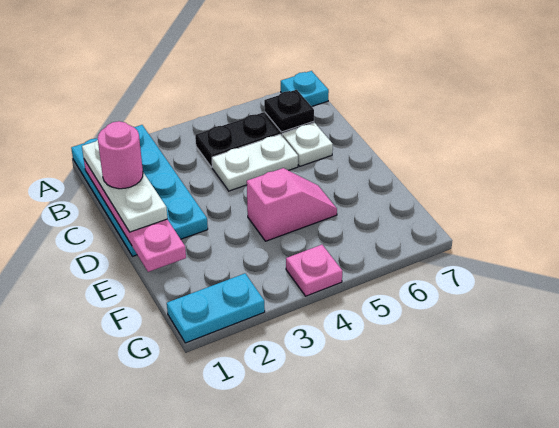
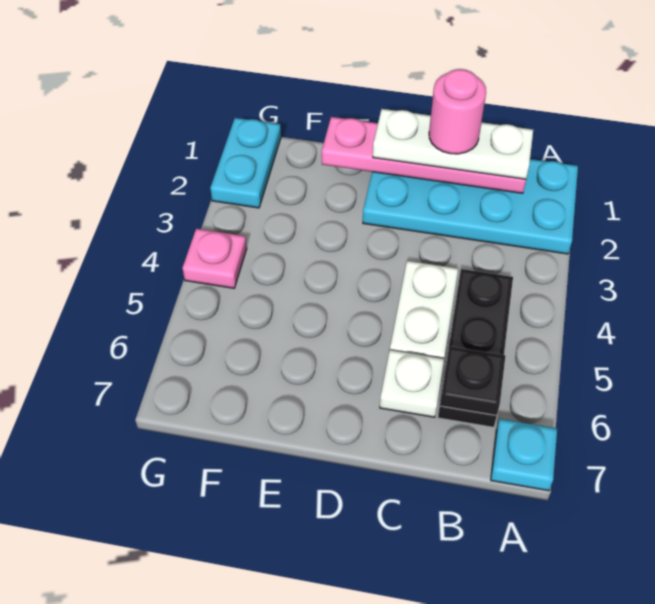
pink slope E4:E5 level 1 top 4 -> none

